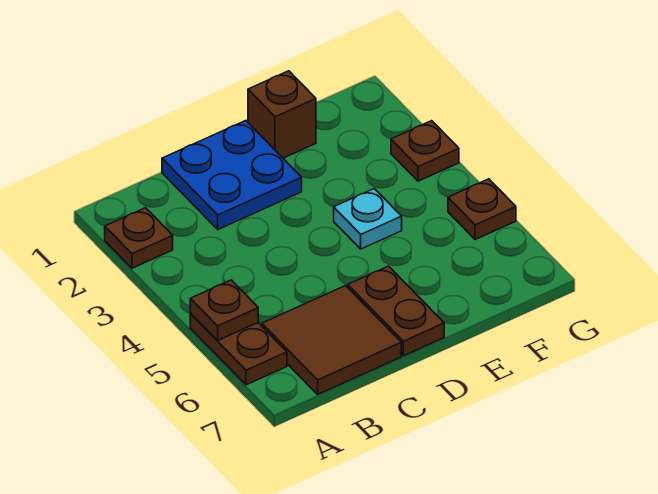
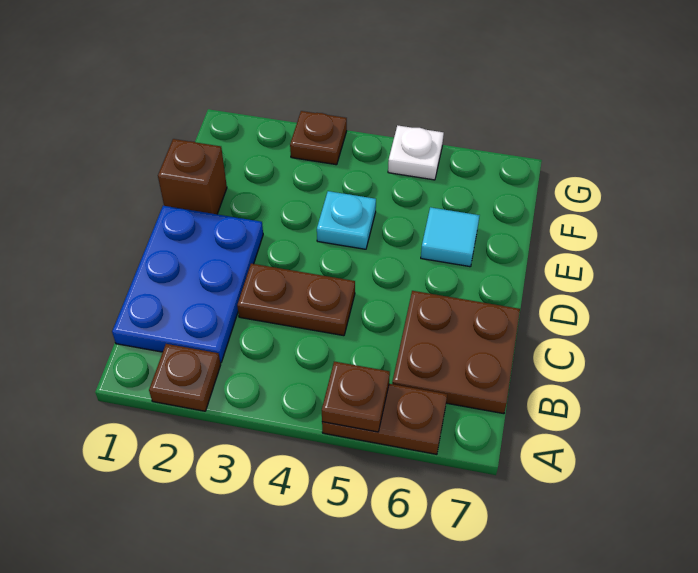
brown tile B6:C7 level 1 -> brown plate B6:C7 level 1
blue plate C1:D2 level 1 -> blue plate B1:D2 level 1
brown plate D6:D7 level 1 -> brown plate C3:C4 level 1
none -> cyan tile E6 level 1
brown plate G5 level 1 -> white plate G5 level 1

